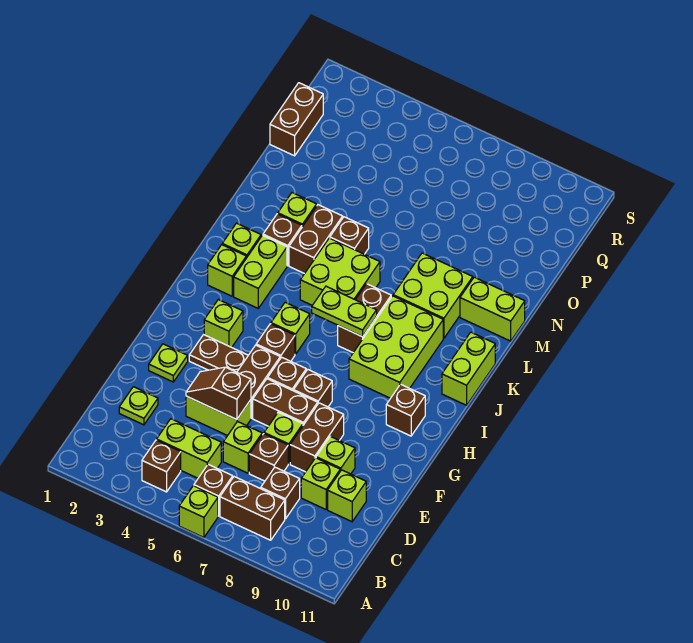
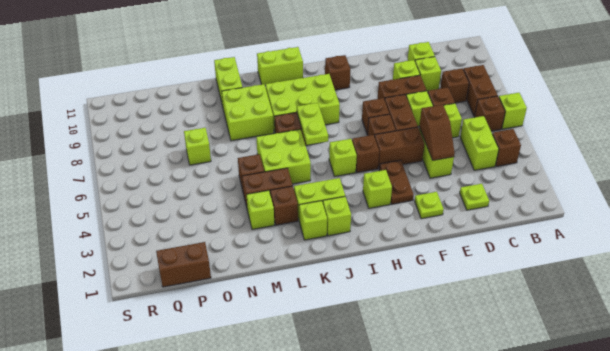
none -> lime brick O7 level 1

